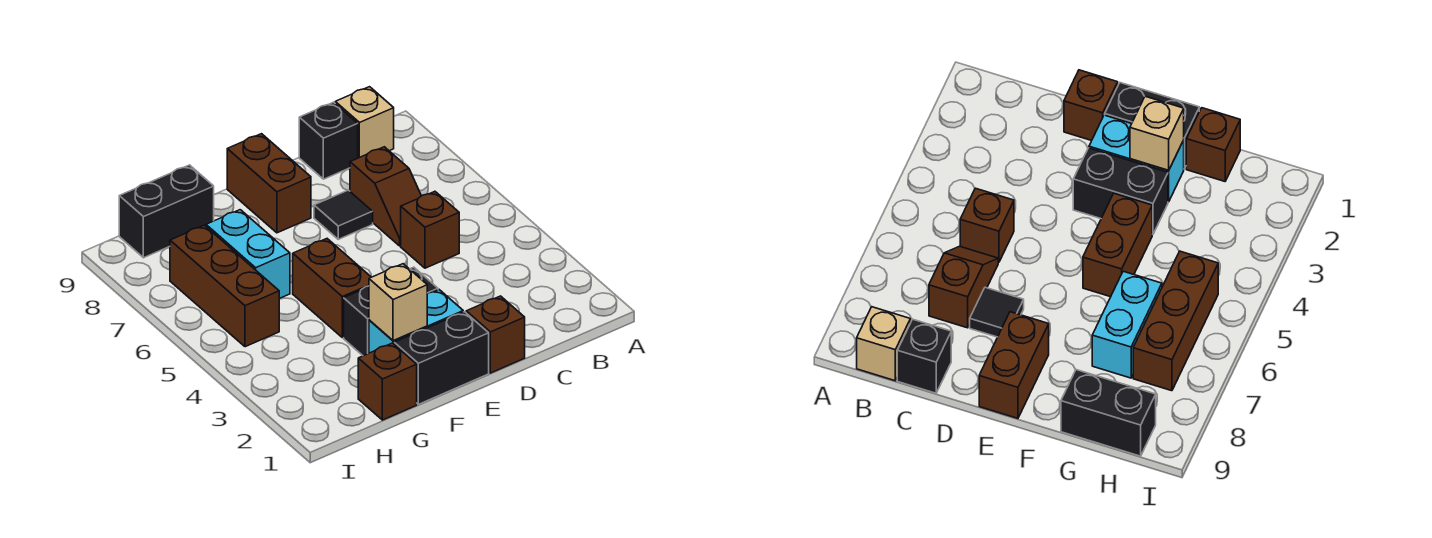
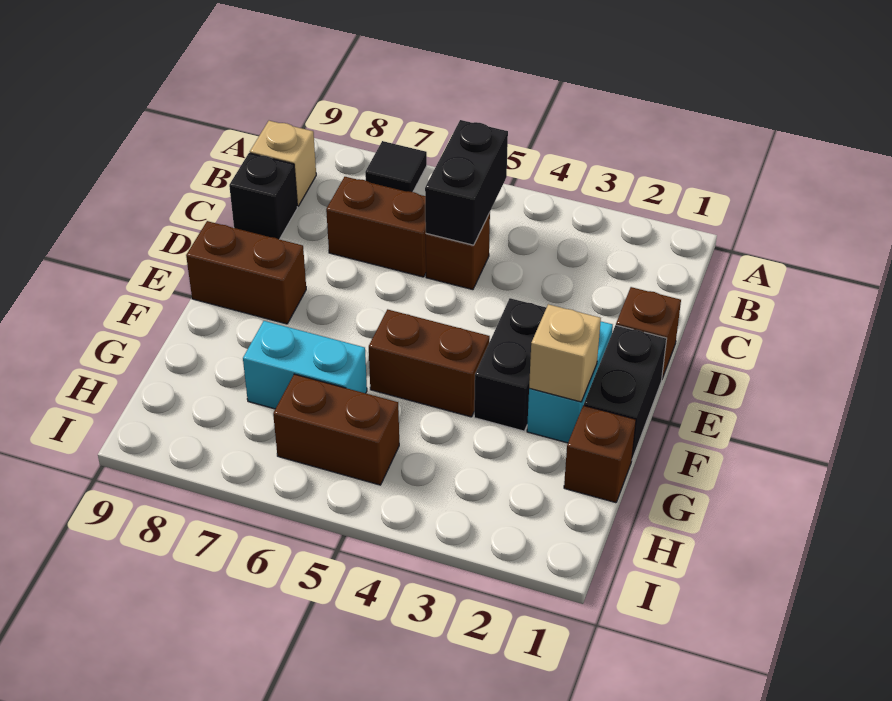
brown slope C6:C7 level 1 top 7 -> brown brick C6:C7 level 1
black tile D7 level 1 -> black tile A7 level 1
black brick G9:H9 level 1 -> black brick B5:C5 level 2
brown brick H5:H7 level 1 -> brown brick H5:H6 level 1

